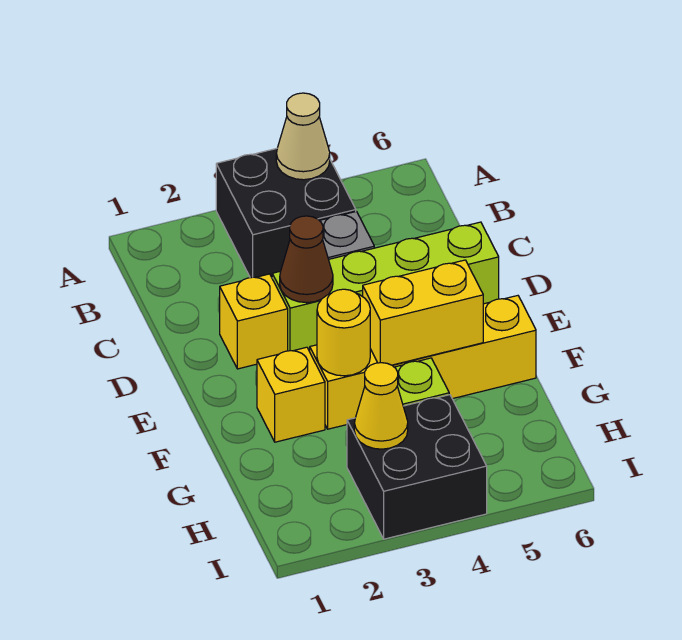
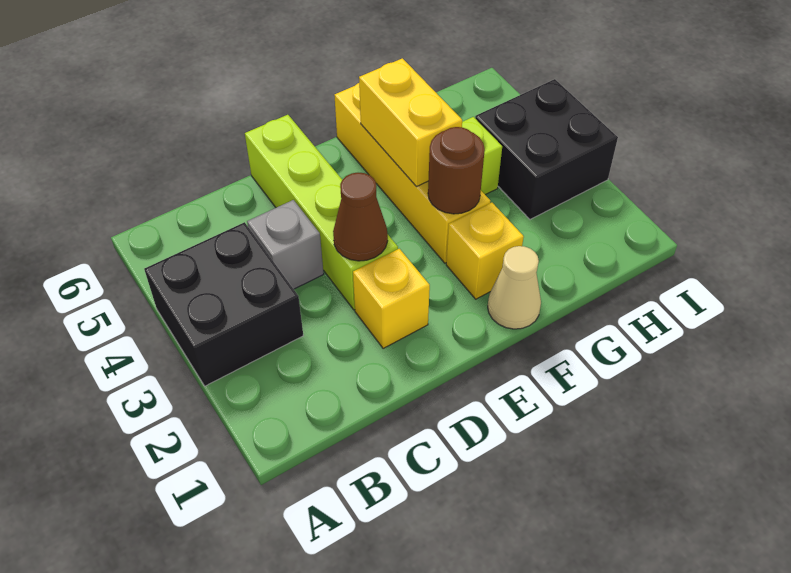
tan cone A4 level 2 -> tan cone F1 level 1
yellow round brick F3 level 2 -> brown round brick F3 level 2
yellow cone H3 level 2 -> none

